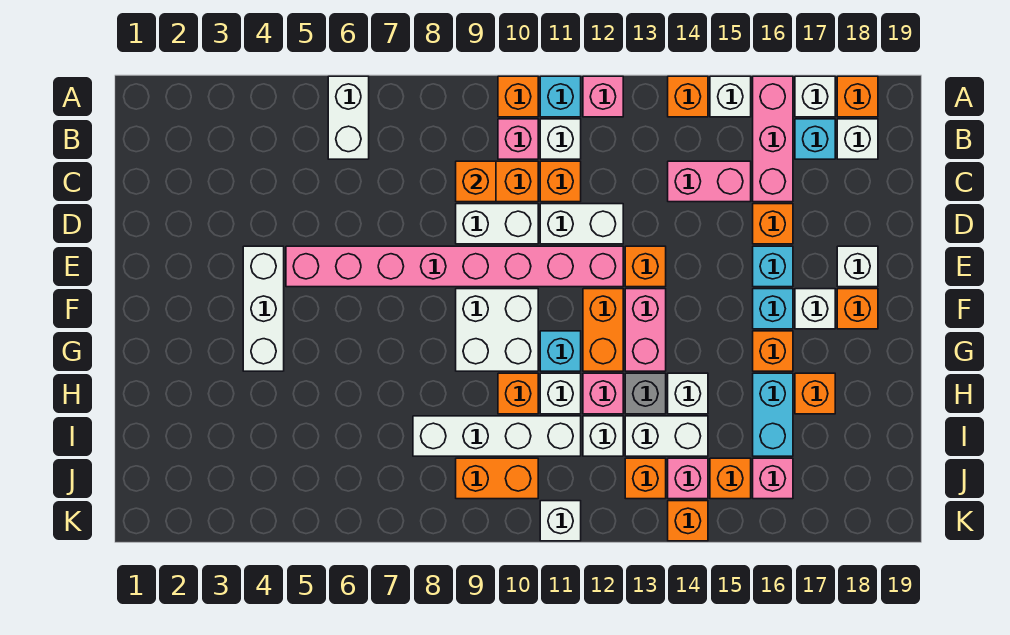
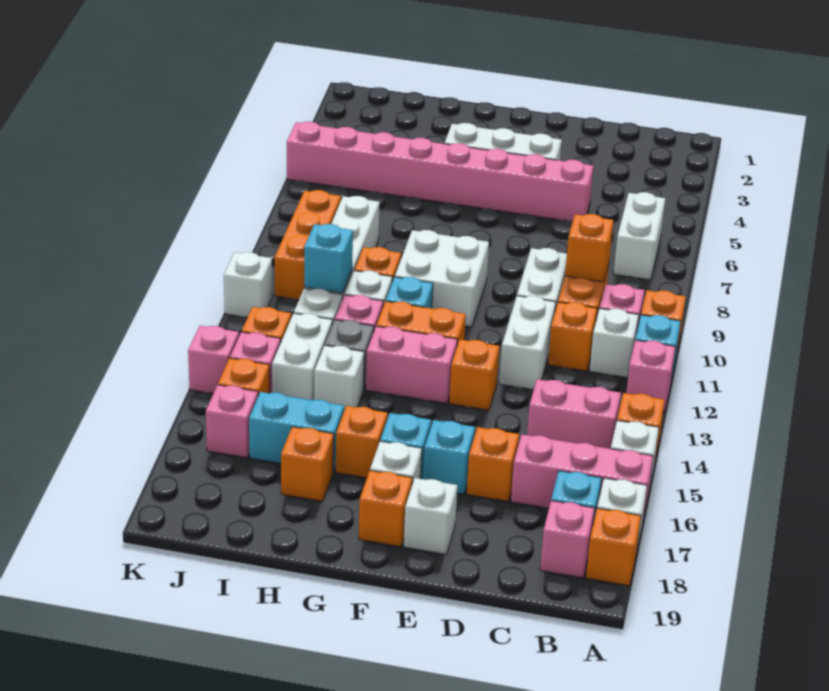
white brick A6:B6 level 1 -> white brick B6:B7 level 1
white brick B18 level 1 -> pink brick B18 level 1
pink brick C14:C15 level 1 -> pink brick B14:C14 level 1
pink brick E5:E12 level 1 -> pink brick D5:K5 level 1
none -> cyan brick I11 level 2
orange brick J9:J10 level 1 -> orange brick J8:J10 level 1
orange brick K14 level 1 -> pink brick K14 level 1

